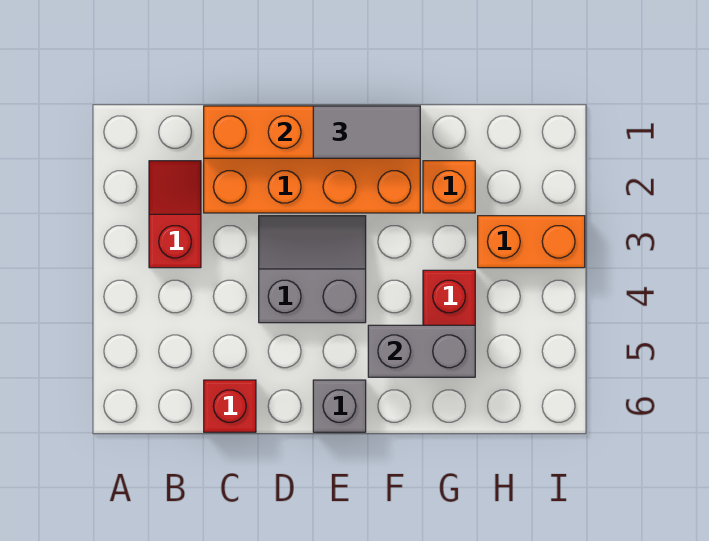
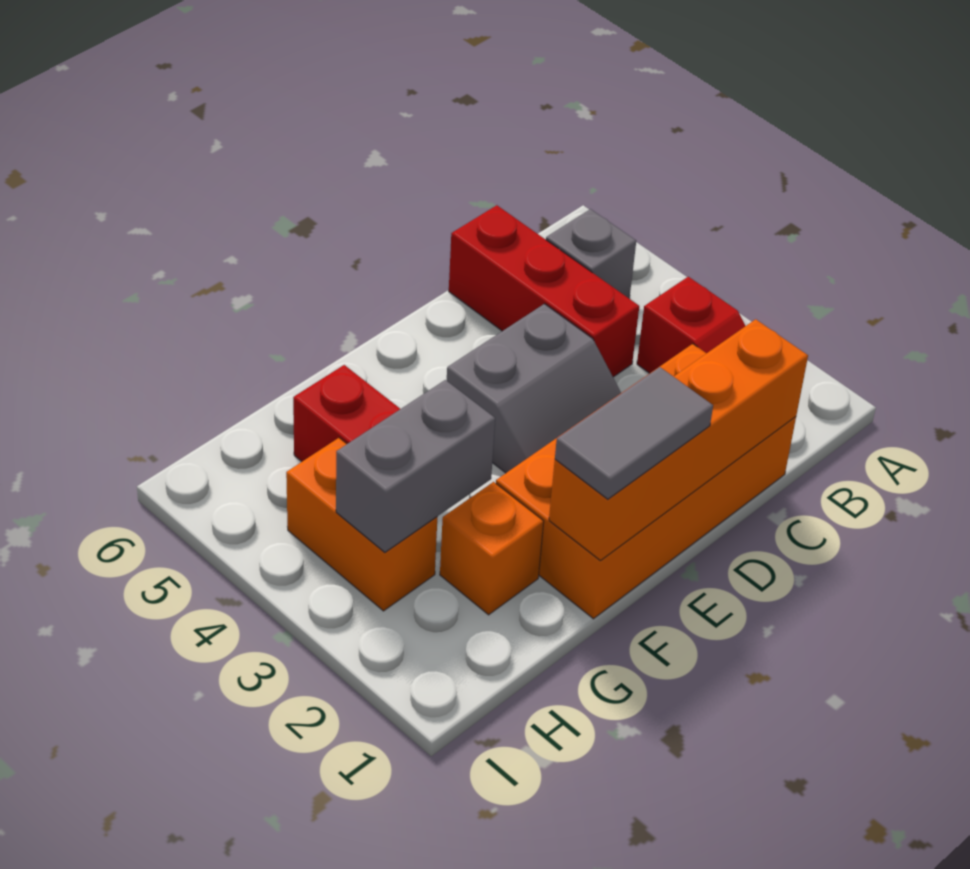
red brick C6 level 1 -> red brick C4:C6 level 1
grey brick E6 level 1 -> grey brick B5 level 1
grey brick F5:G5 level 2 -> grey brick G3:H3 level 2
orange brick H3:I3 level 1 -> orange brick H3:H4 level 1

